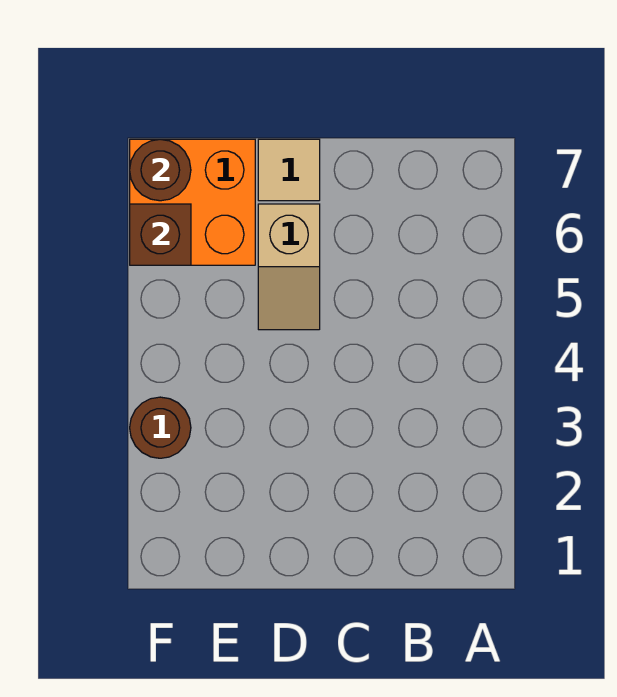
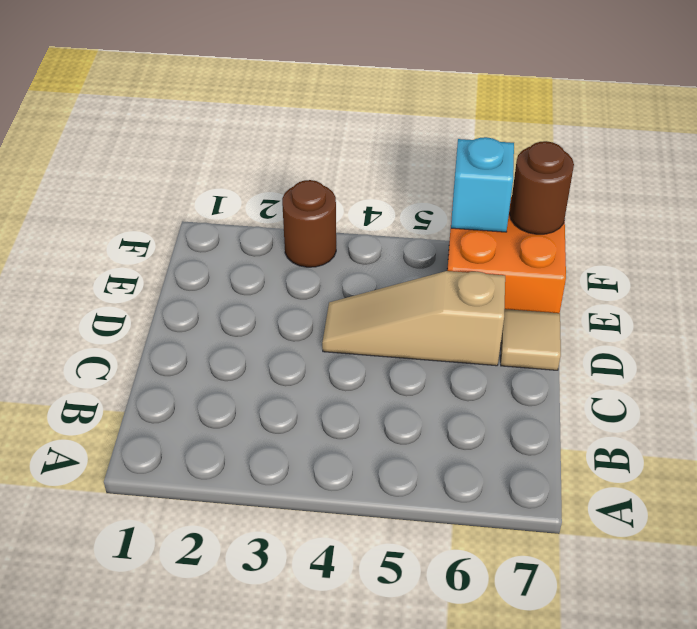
tan slope D5:D6 level 1 top 6 -> tan slope D4:D6 level 1 top 6
brown brick F6 level 2 -> cyan brick F6 level 2

